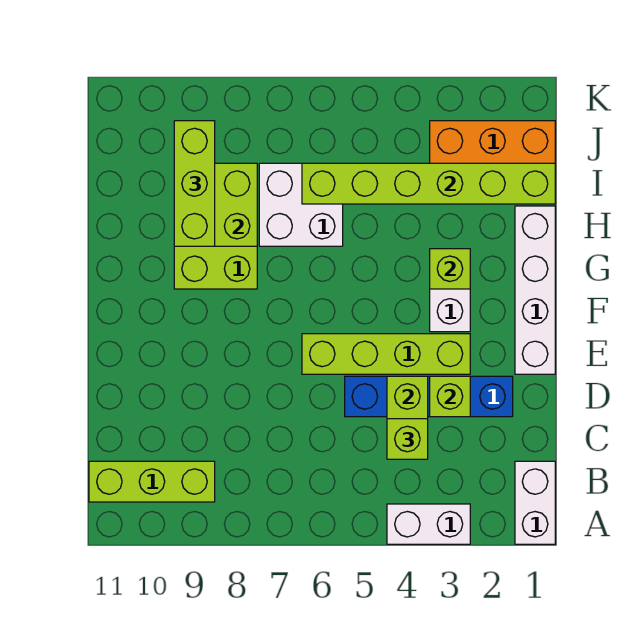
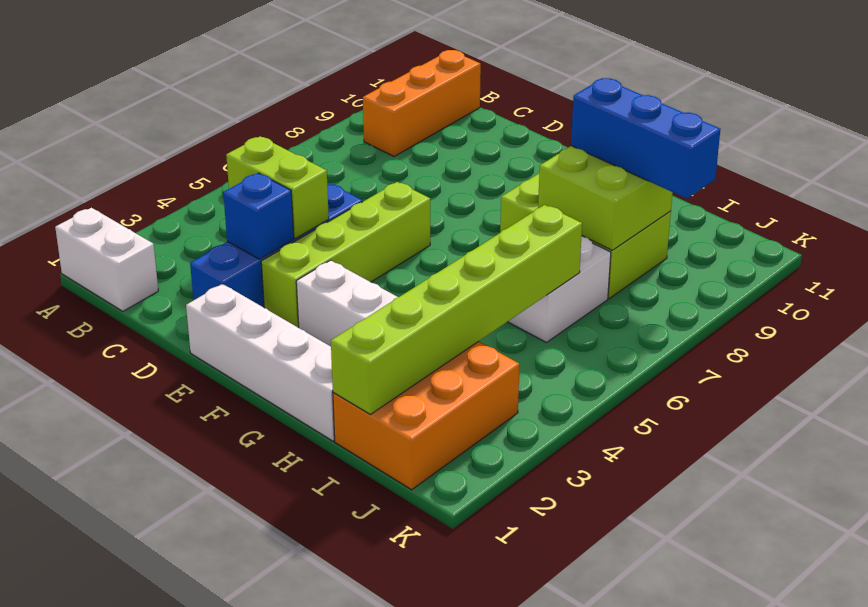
white brick A3:A4 level 1 -> none
lime brick B9:B11 level 1 -> orange brick B9:B11 level 1
lime brick C4 level 3 -> none
lime brick D3 level 2 -> blue brick D3 level 2
lime brick G3 level 2 -> none
lime brick H9:J9 level 3 -> blue brick H9:J9 level 3

